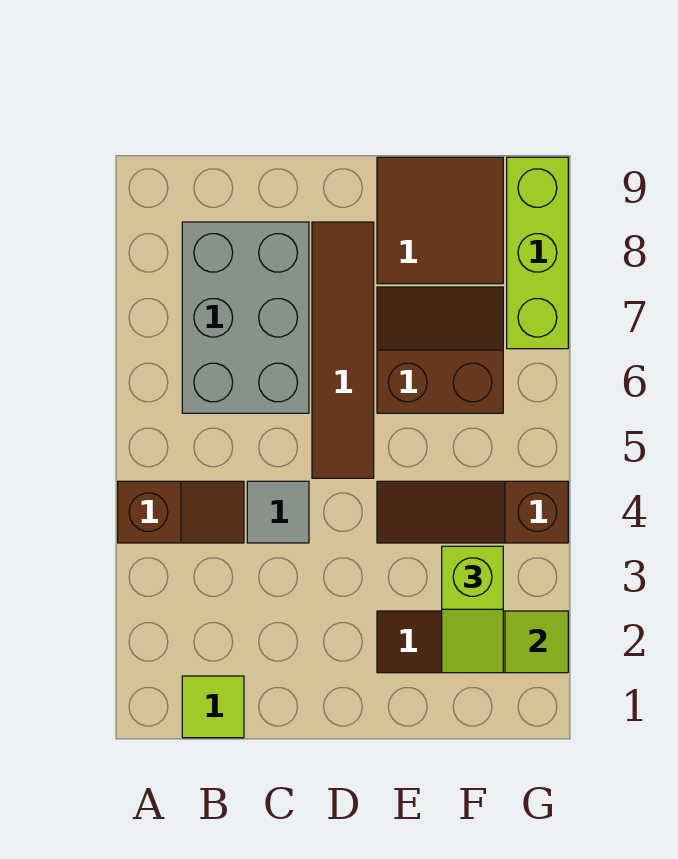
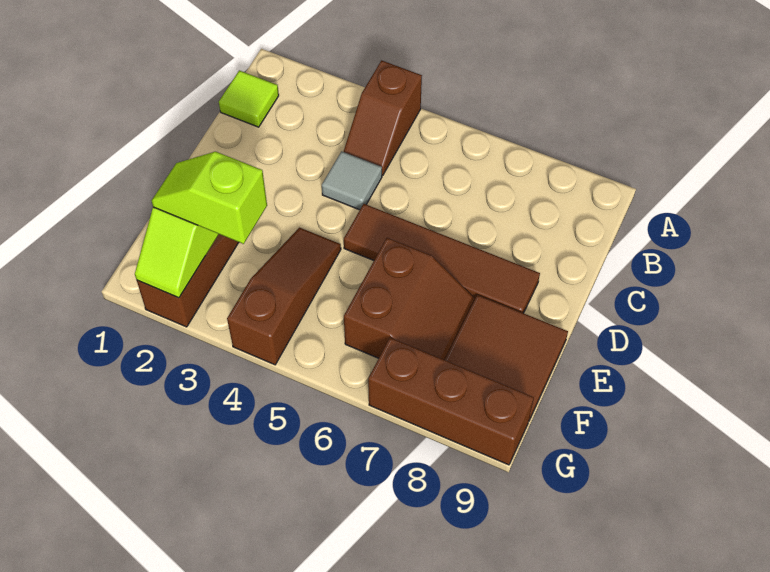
grey brick B6:C8 level 1 -> none
lime brick G7:G9 level 1 -> brown brick G7:G9 level 1

